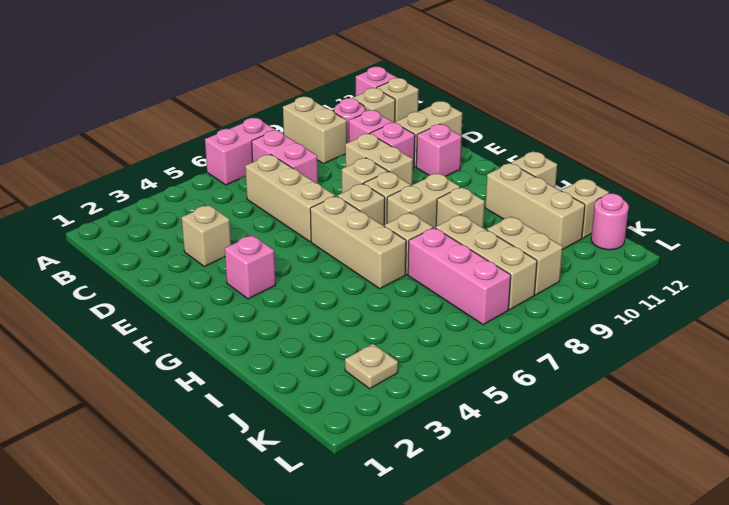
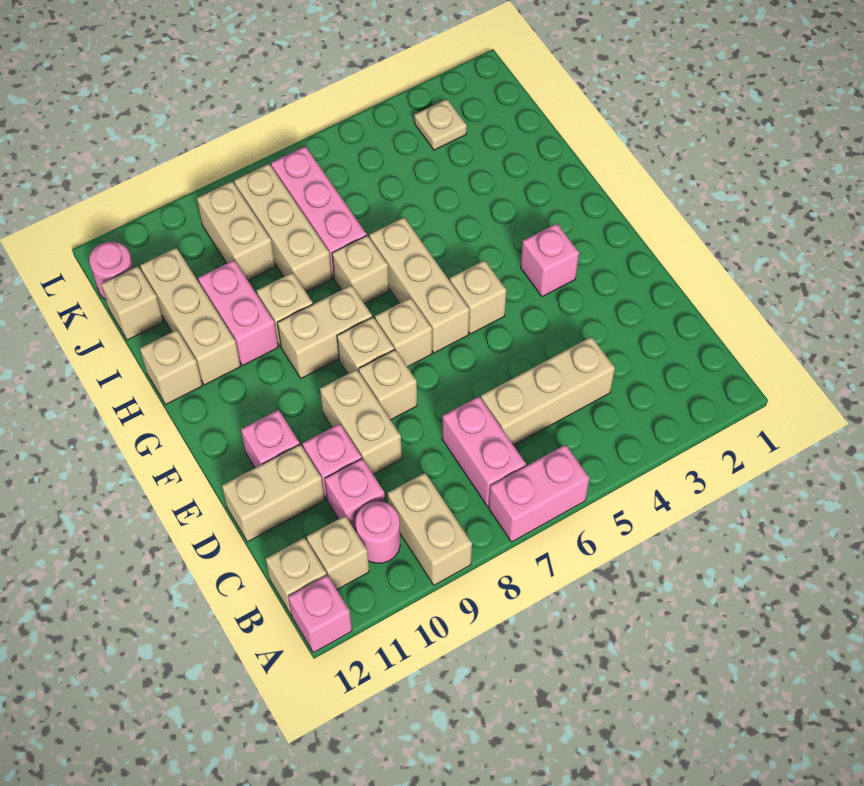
tan brick C6:E6 level 1 -> tan brick C4:C6 level 1
tan brick D3 level 1 -> tan brick F5 level 1
none -> pink brick H10:I10 level 1

